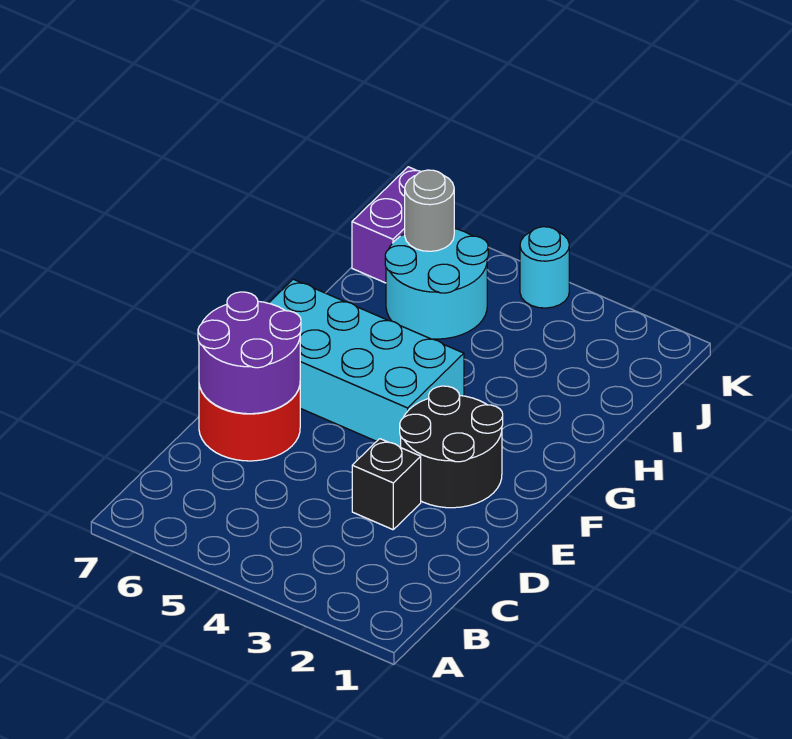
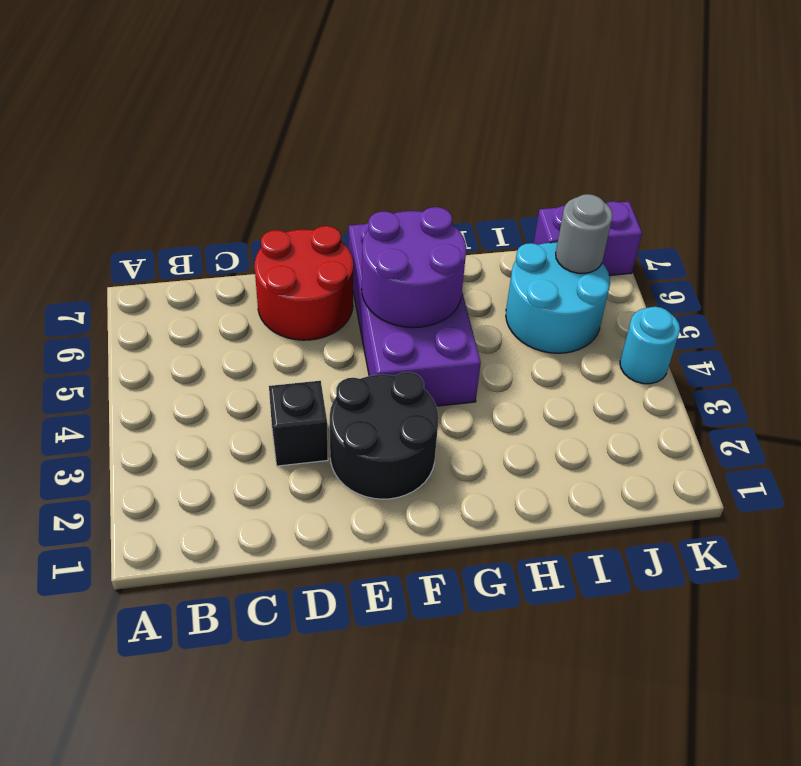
purple round brick D6:E7 level 2 -> purple round brick F5:G6 level 2
cyan brick F4:G7 level 1 -> purple brick F4:G7 level 1

